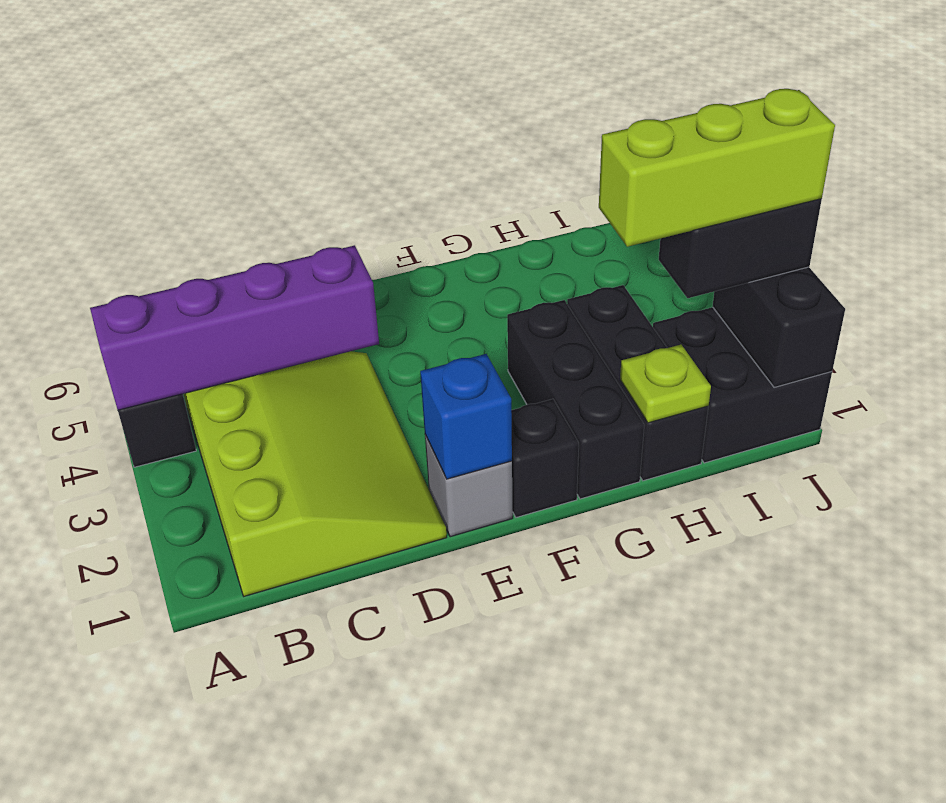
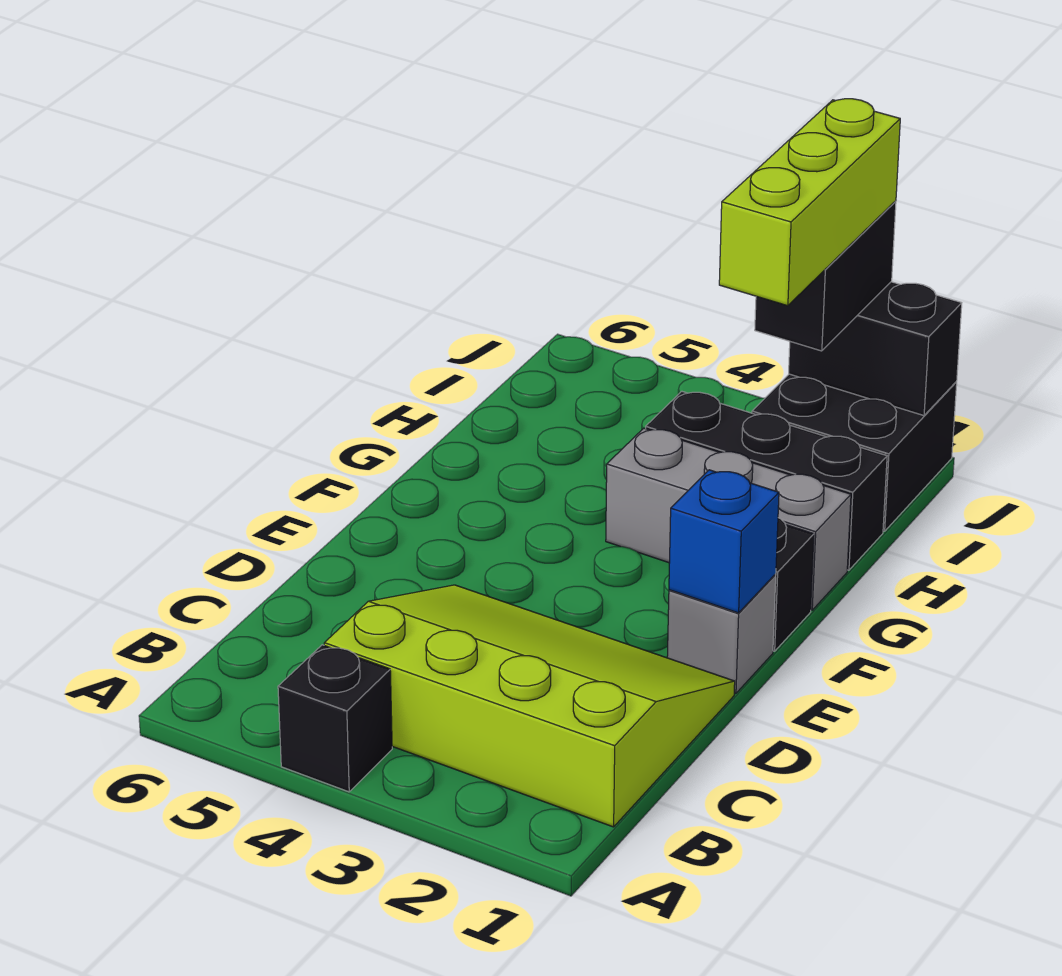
purple brick A4:D4 level 2 -> none
black brick G1:G3 level 1 -> grey brick G1:G3 level 1
lime plate H1 level 2 -> none

